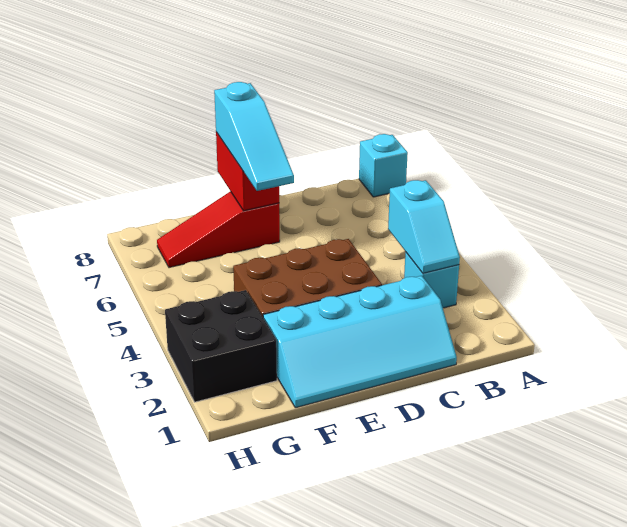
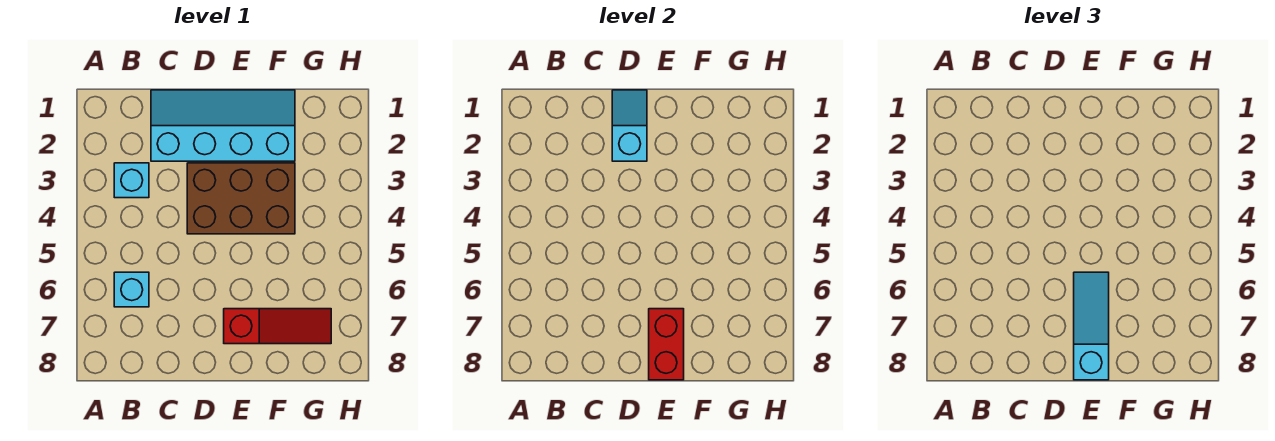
cyan brick A8 level 1 -> cyan brick B6 level 1
cyan slope B3:B4 level 2 top 4 -> cyan slope D1:D2 level 2 top 2
black brick G2:H3 level 1 -> none

